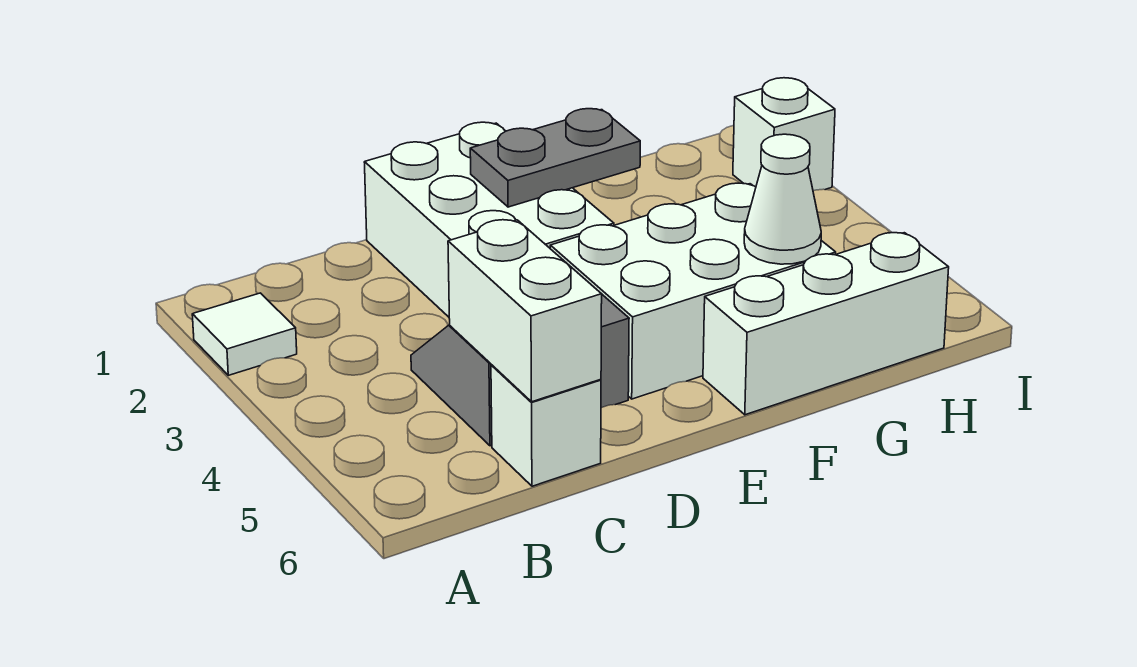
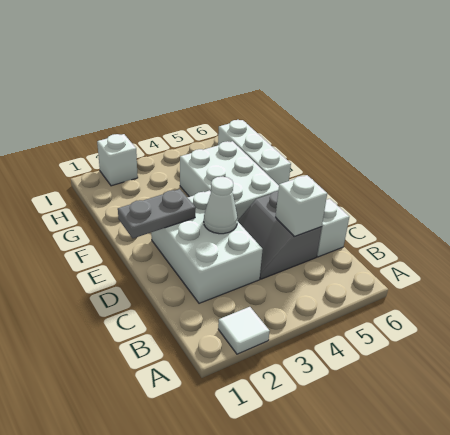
white brick C5:C6 level 2 -> white brick C5 level 2
white brick D1:E3 level 1 -> white brick C2:E3 level 1
grey plate E2:F2 level 2 -> grey plate E1:E2 level 2
white cone G5 level 2 -> white cone D3 level 2

